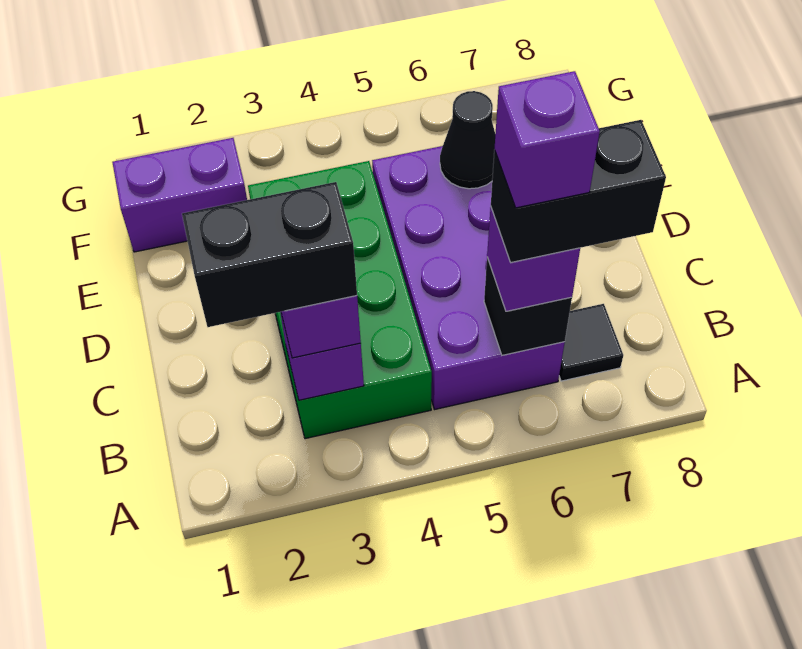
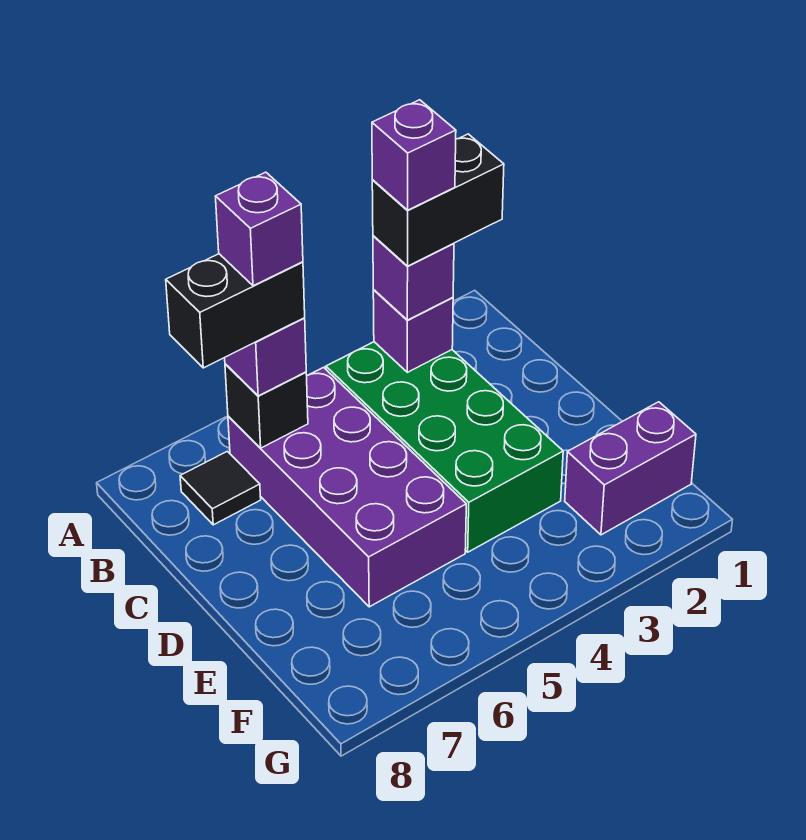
none -> purple brick B3 level 5
black cone E6 level 2 -> none

